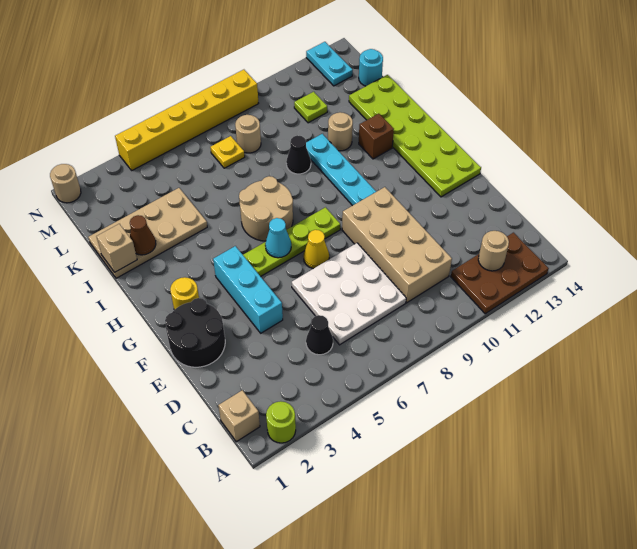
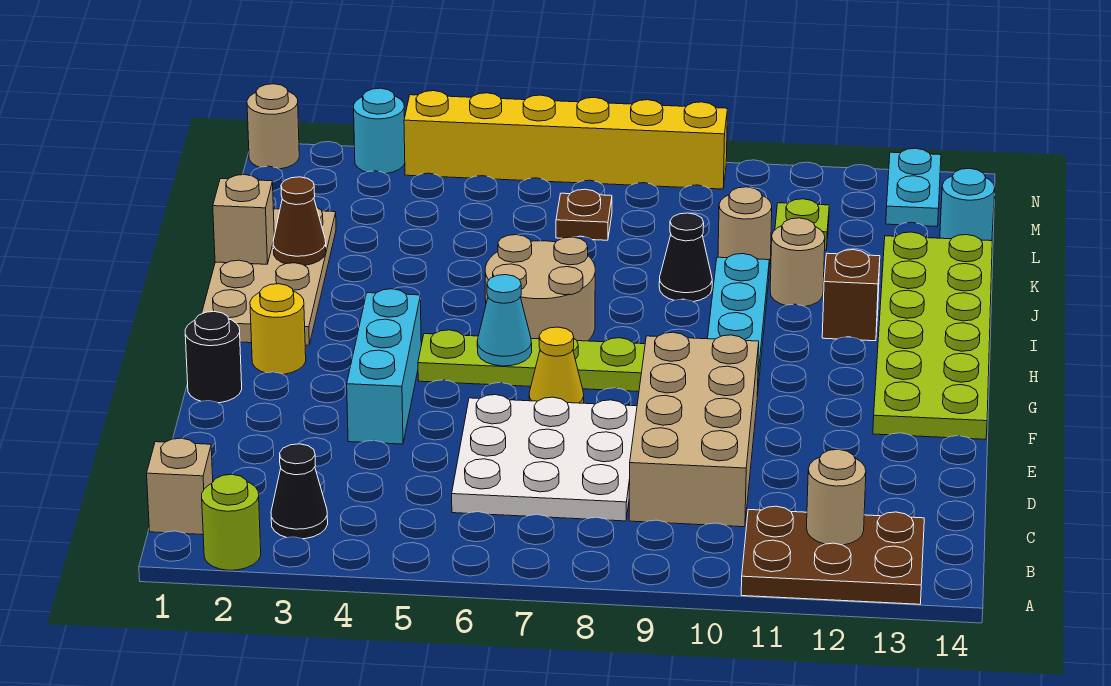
black cone C5 level 1 -> black cone B3 level 1
black round brick E1:F2 level 1 -> black round brick F1 level 1
tan plate J1:K4 level 1 -> tan plate H1:K2 level 1
yellow plate L7 level 1 -> brown plate L7 level 1
tan round brick L8 level 1 -> tan round brick K10 level 1
none -> cyan round brick N3 level 1

